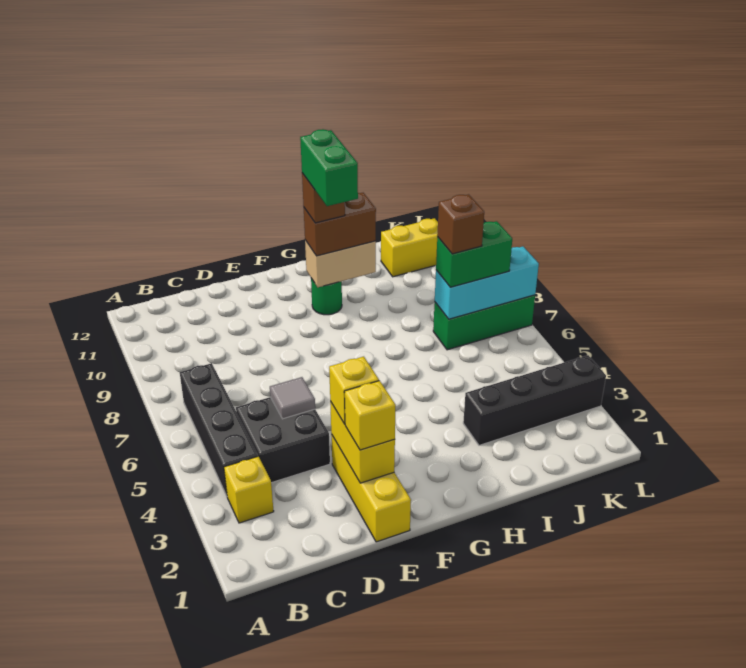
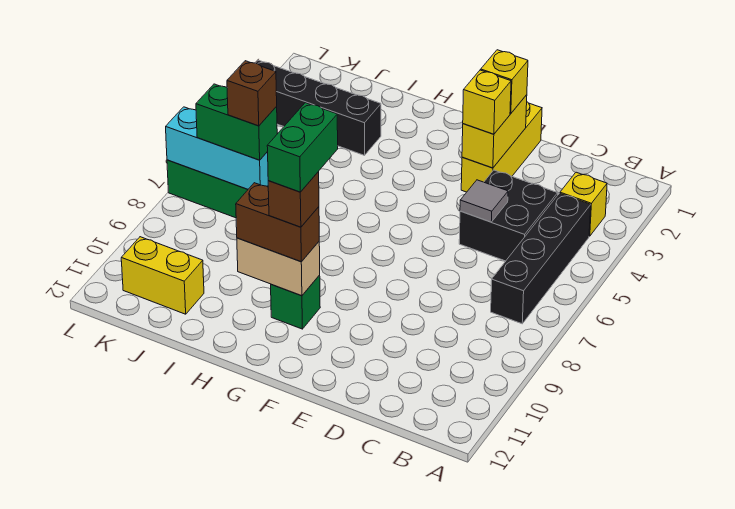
green round brick G10 level 1 -> green brick G10 level 1

